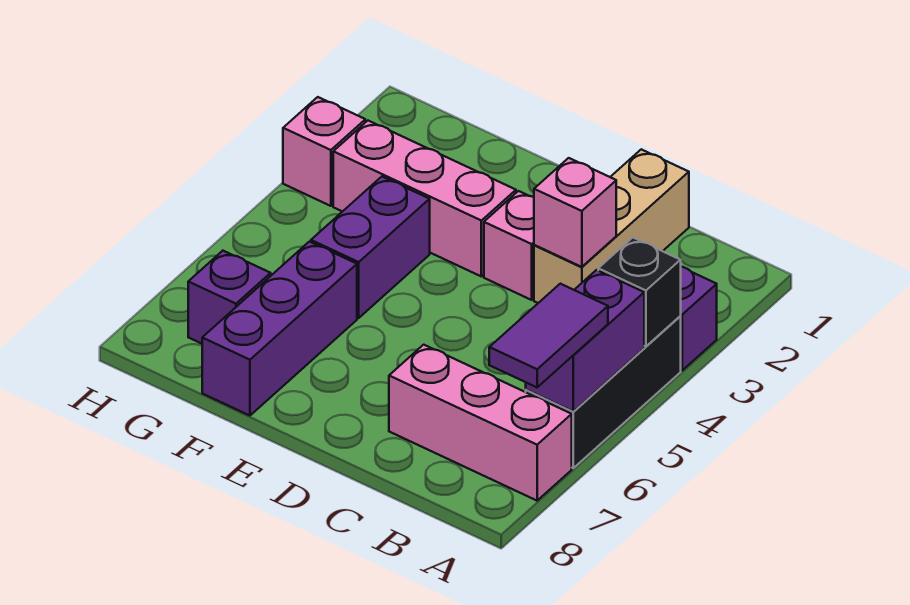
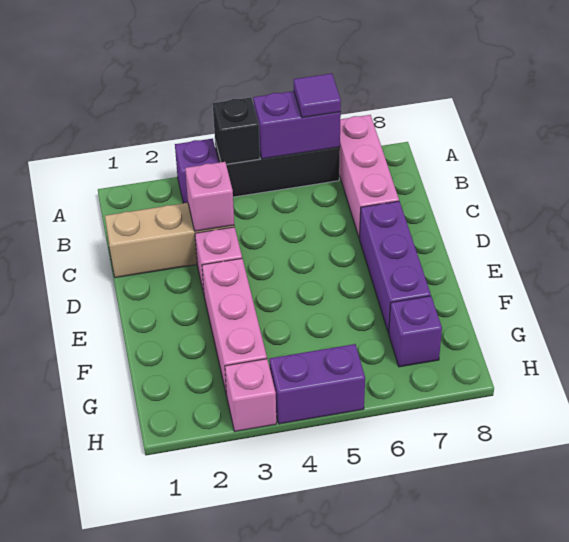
purple tile A6:A7 level 3 -> purple tile A6 level 3
purple brick F4:F5 level 1 -> purple brick H4:H5 level 1
purple brick F6:F8 level 1 -> purple brick D7:F7 level 1

